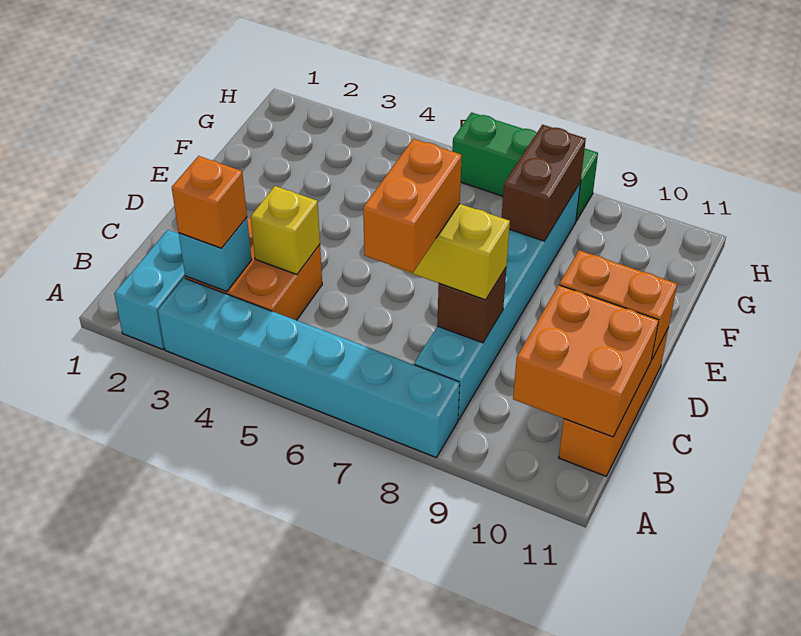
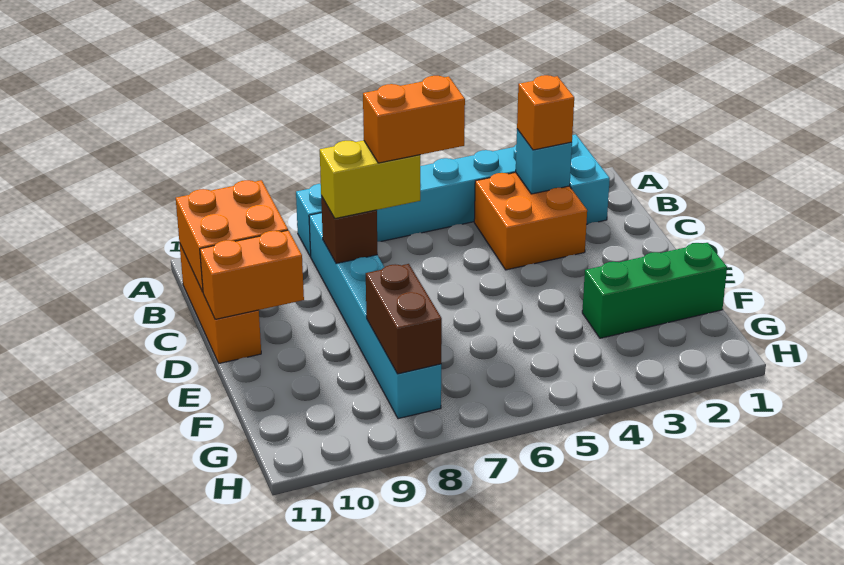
orange brick B7:C7 level 4 -> orange brick C6:C7 level 4
yellow brick C4 level 2 -> none
green brick H6:H8 level 1 -> green brick F1:F3 level 1

